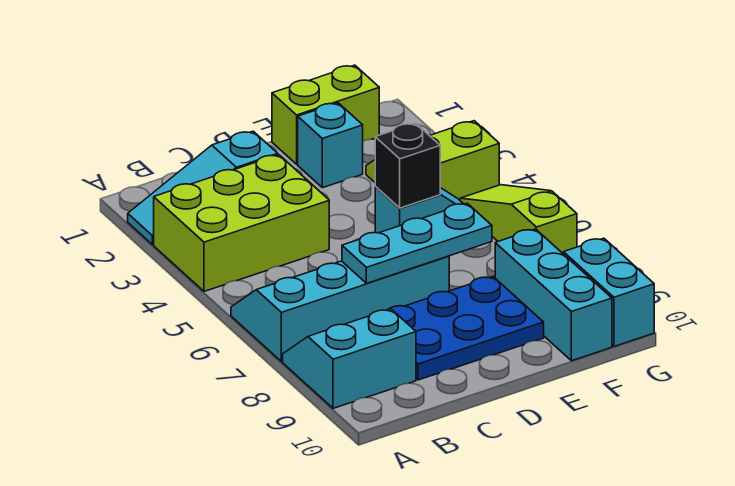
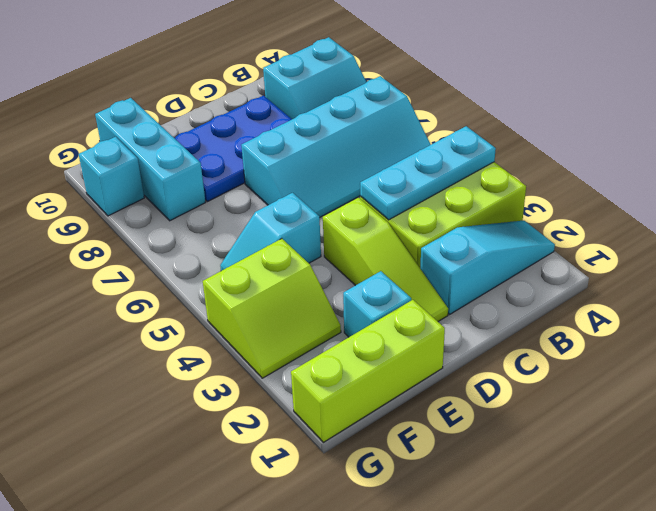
cyan plate C7:E7 level 2 -> cyan plate A4:C4 level 2
lime brick E1:F1 level 1 -> lime brick E1:G1 level 1
black brick E5 level 2 -> none
lime slope G5:G7 level 1 top 7 -> lime slope D2:D4 level 1 top 4
cyan brick G9:G10 level 1 -> cyan brick G9 level 1

